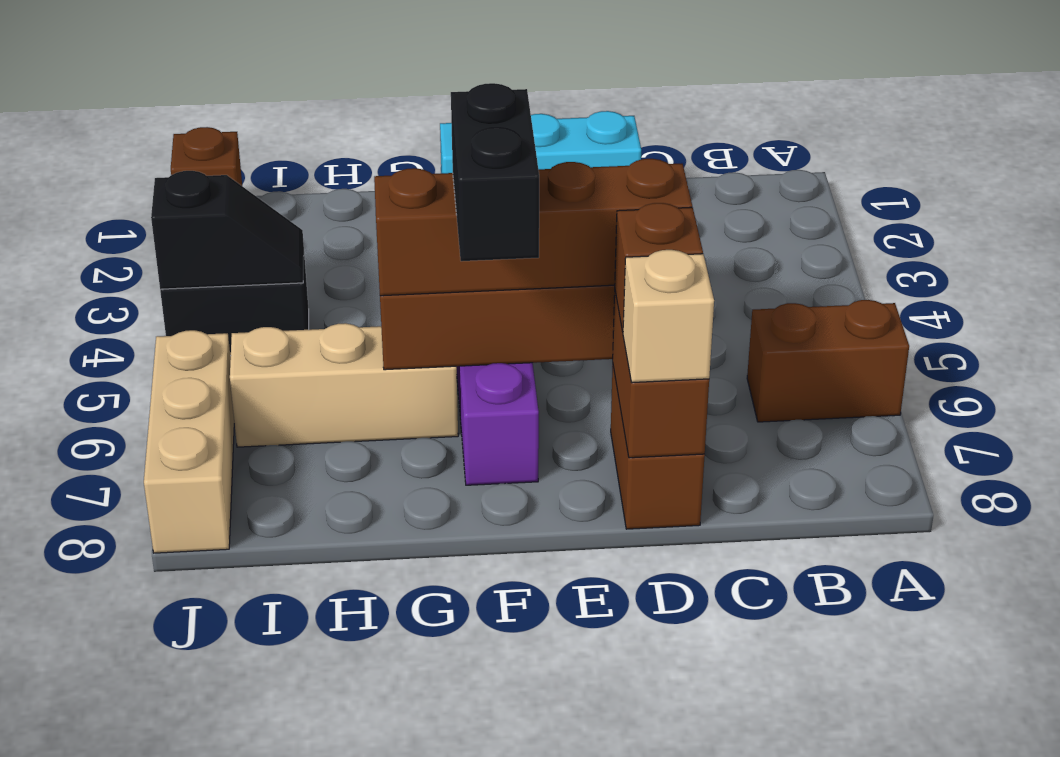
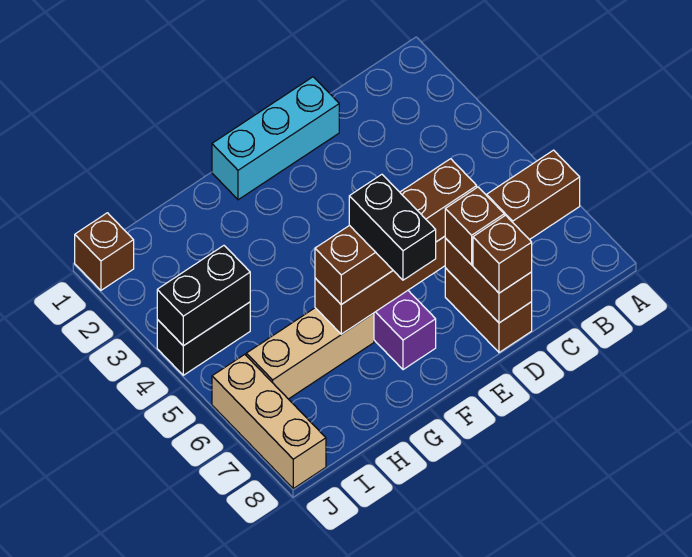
tan brick D8 level 3 -> brown brick D8 level 3
black slope I4:J4 level 2 top J -> black brick I4:J4 level 2

